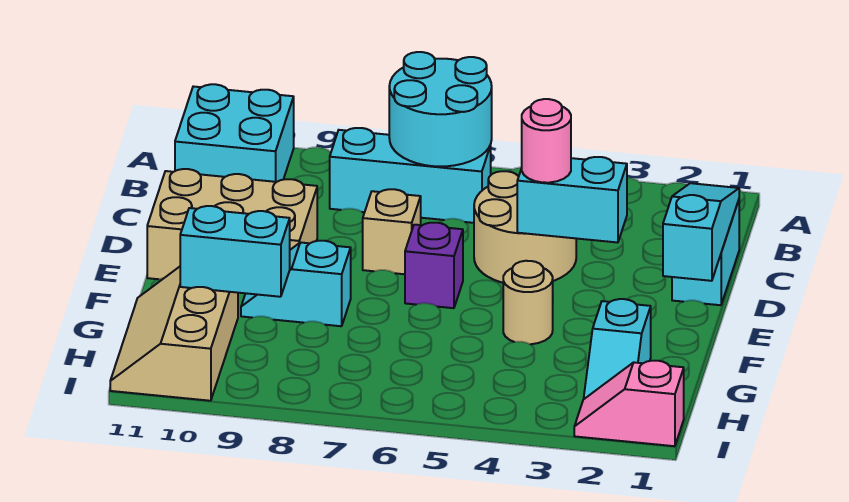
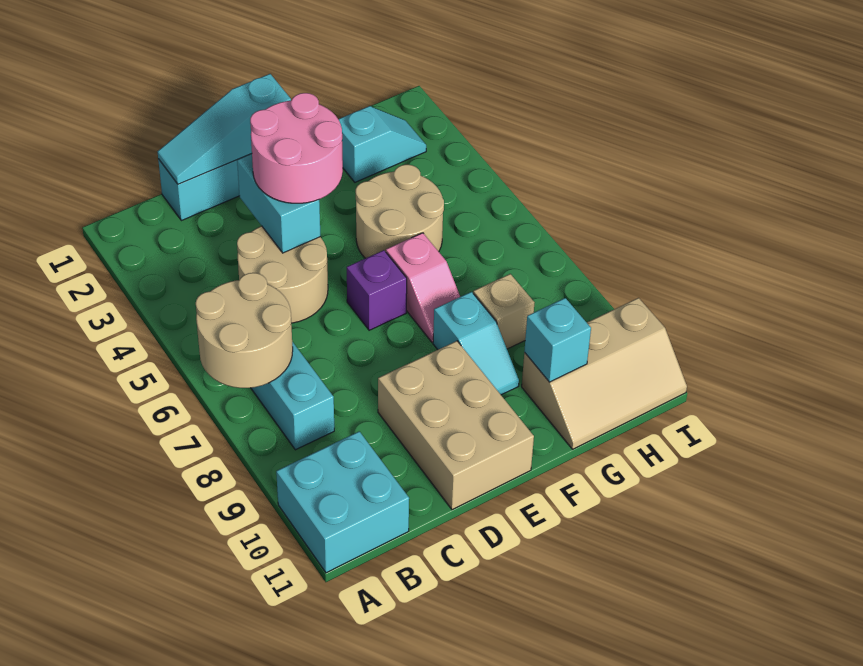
cyan round brick A6:B7 level 2 -> tan round brick A6:B7 level 2
pink round brick D4 level 3 -> pink round brick D3:E4 level 3
tan brick D7 level 1 -> tan brick G8 level 1
tan round brick F4 level 1 -> tan round brick F4:G5 level 1
cyan brick G9:G10 level 2 -> cyan brick G10 level 2
pink slope I1:I2 level 1 top 1 -> pink slope F6:F7 level 1 top 6

